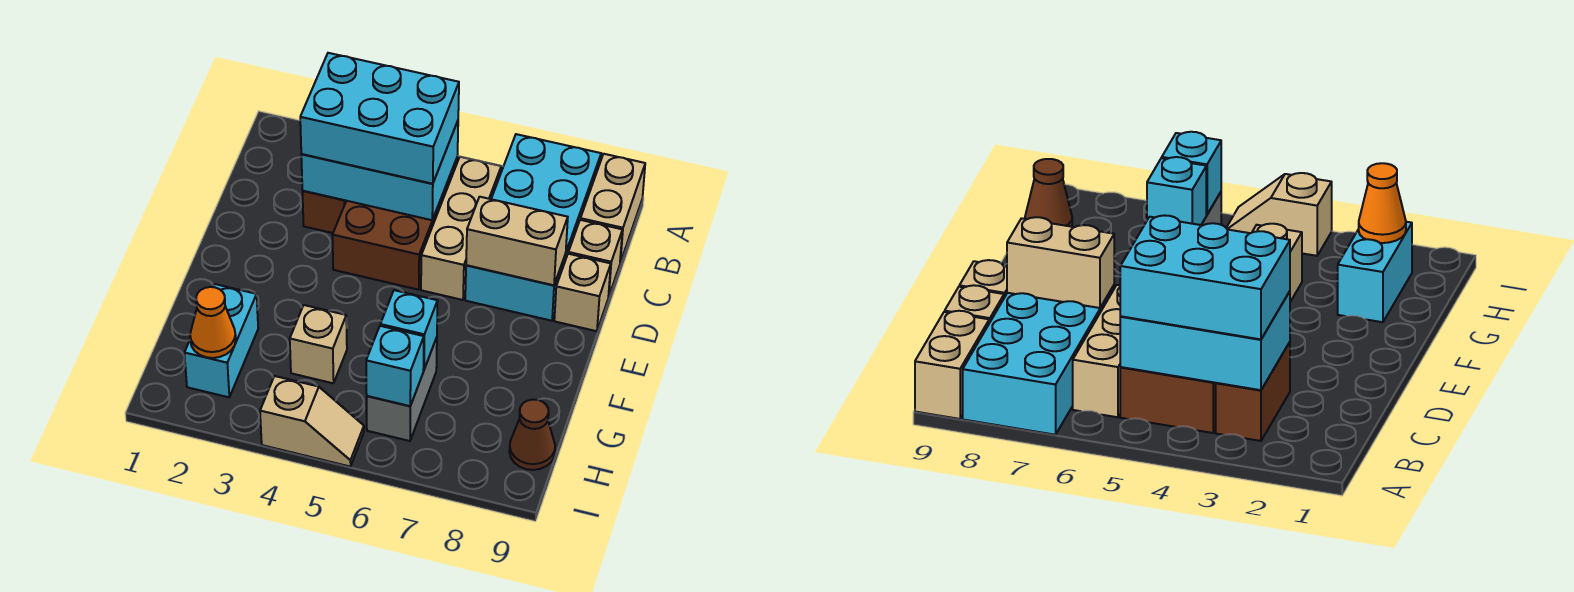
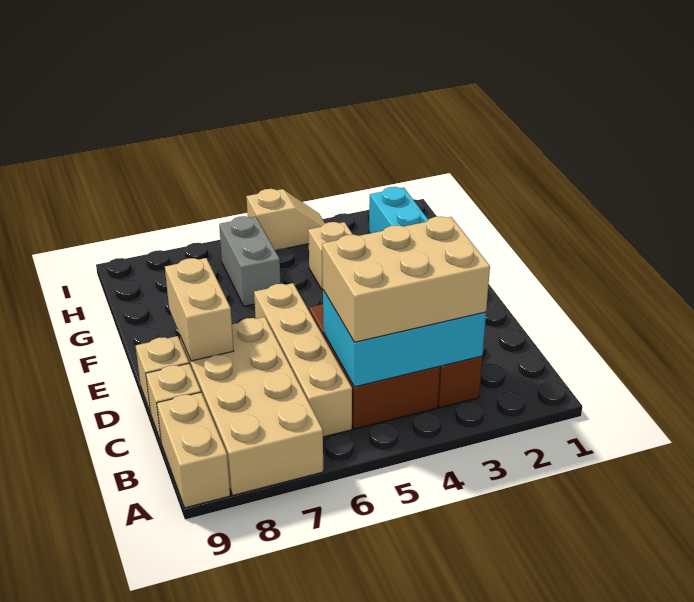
cyan brick A7:D8 level 1 -> tan brick A7:D8 level 1
cyan brick B3:C5 level 3 -> tan brick B3:C5 level 3
tan brick B6:D6 level 1 -> tan brick B6:E6 level 1
tan brick D7:D8 level 2 -> tan brick D8:E8 level 2
cyan brick G6 level 2 -> none
orange cone H2 level 2 -> none
cyan brick H6 level 2 -> none
brown cone H9 level 1 -> none
tan slope I4:I5 level 1 top 4 -> tan slope I4:I5 level 1 top 5

